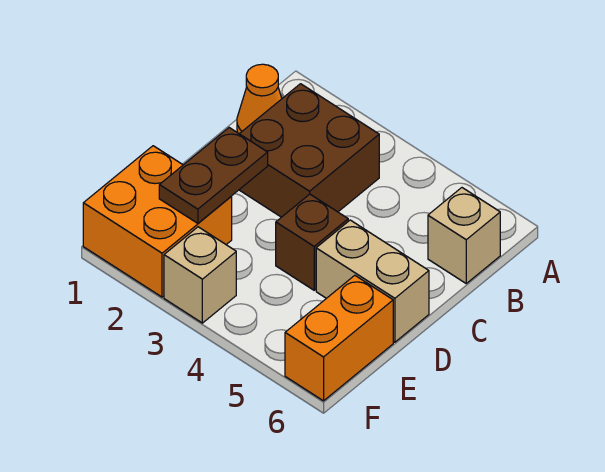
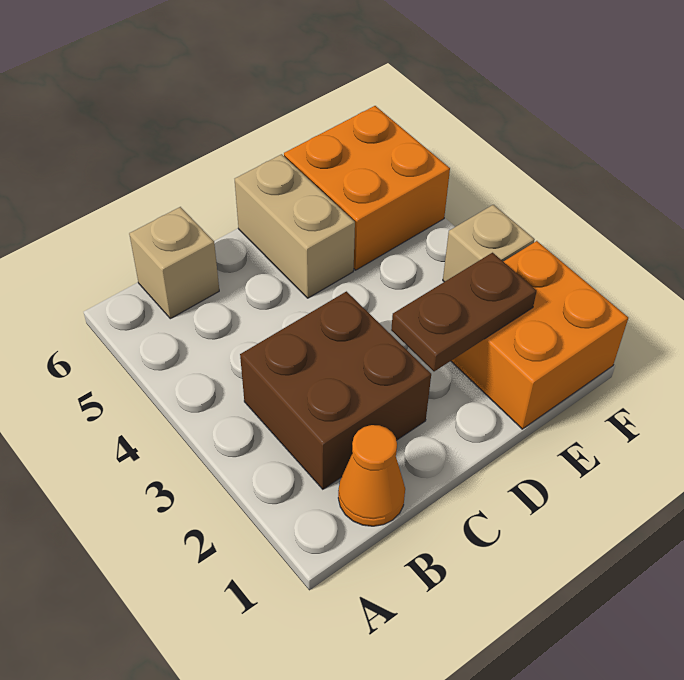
brown brick D4 level 1 -> none
orange brick E6:F6 level 1 -> orange brick E5:F6 level 1

